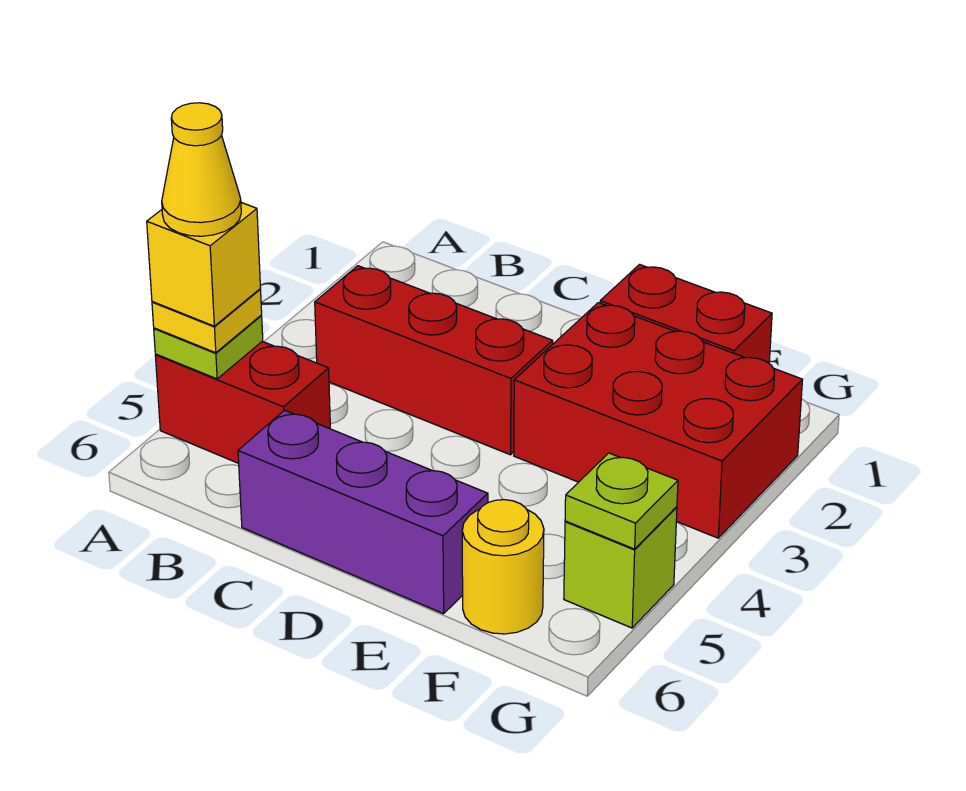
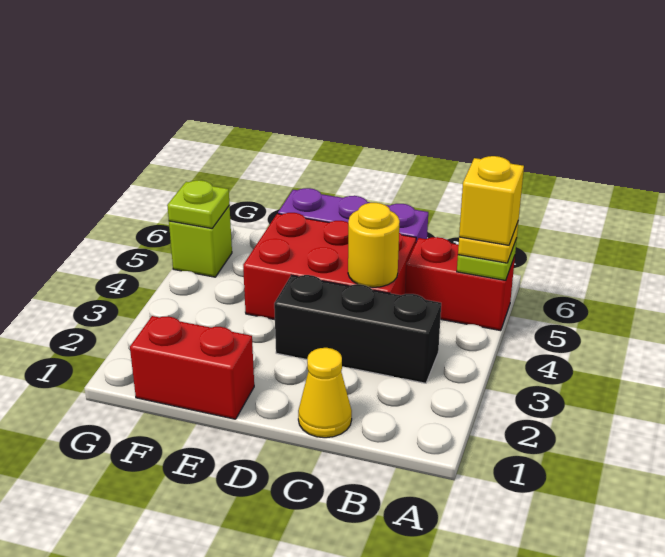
yellow cone A5 level 5 -> yellow cone C1 level 1
red brick B3:D3 level 1 -> black brick B3:D3 level 1
red brick E2:G3 level 1 -> red brick C4:E5 level 1
yellow round brick F6 level 1 -> yellow round brick C4 level 2

